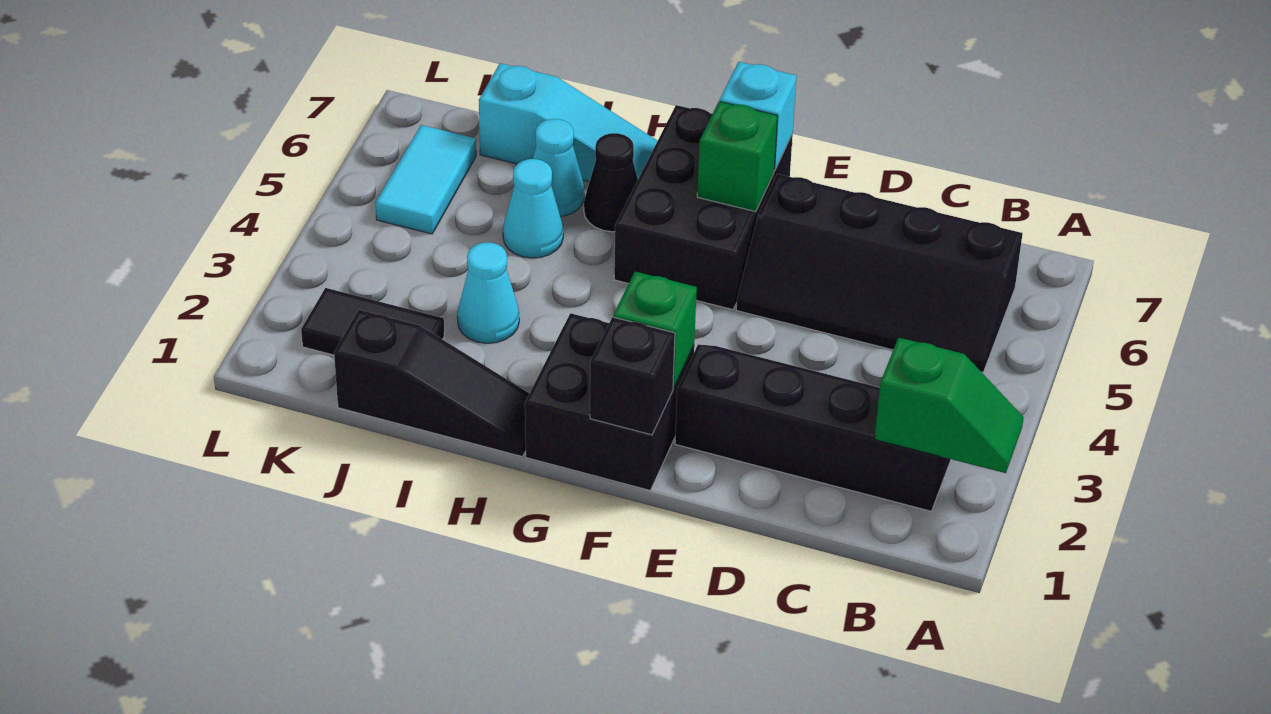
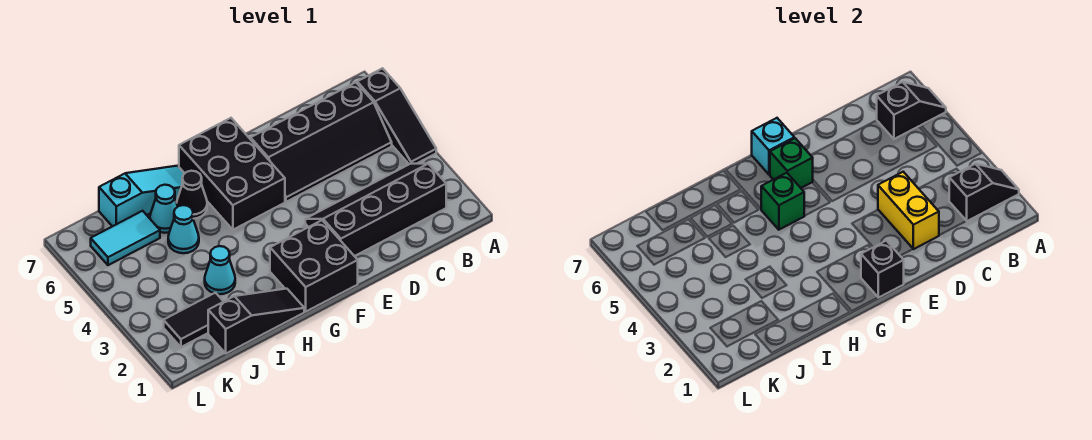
green slope A2:B2 level 2 top B -> black slope A2:B2 level 2 top B
none -> black slope A4:A6 level 1 top 6
none -> black slope A6:B6 level 2 top B
none -> yellow brick D2:D3 level 2
green brick F2 level 2 -> green brick G5 level 2
cyan tile K5:K6 level 1 -> cyan tile J6:K6 level 1

